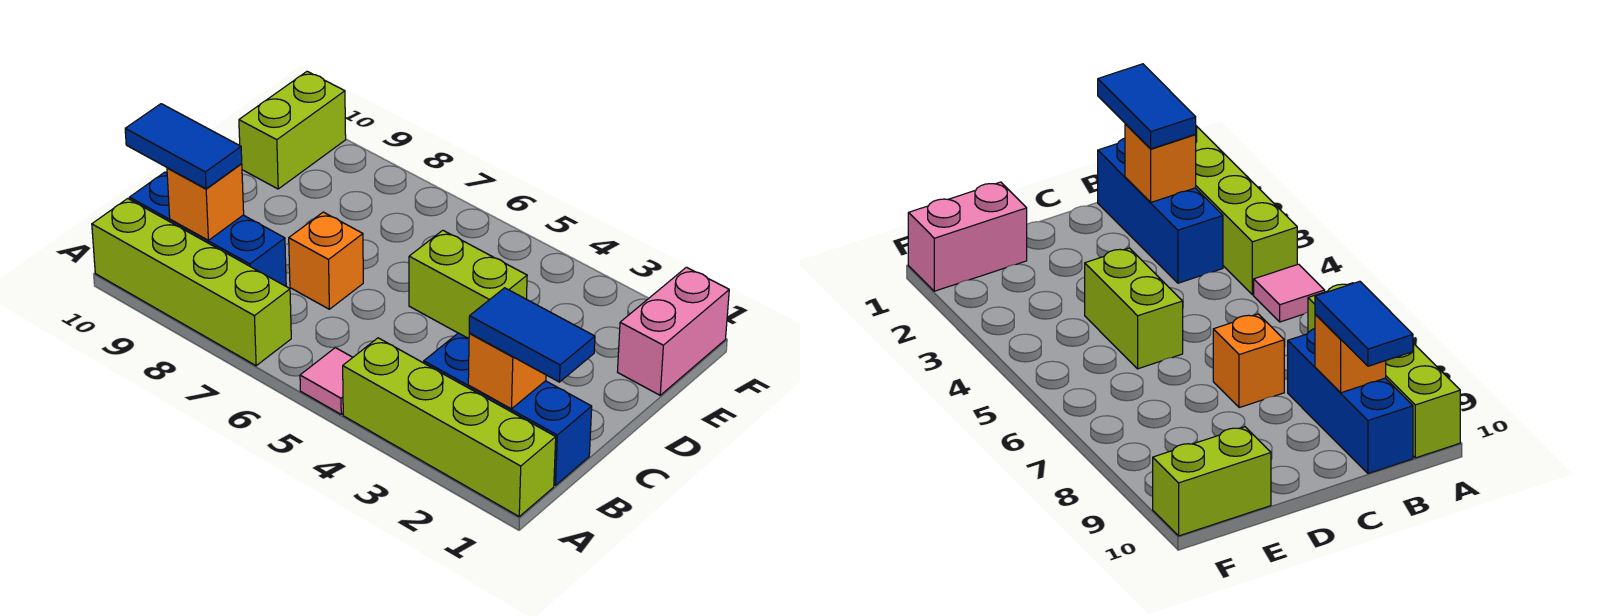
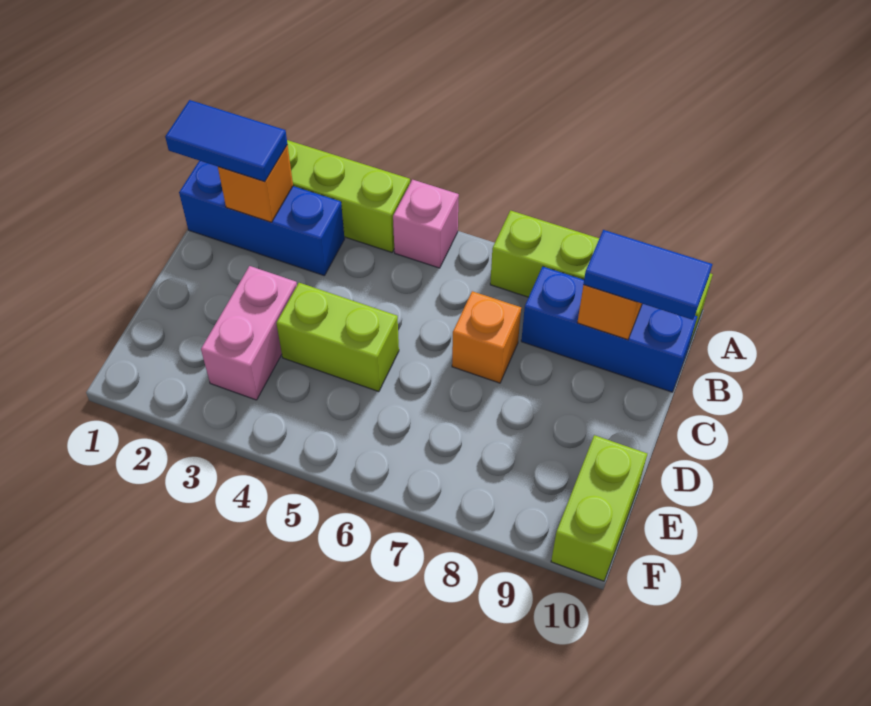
pink tile A5 level 1 -> pink brick A5 level 1
pink brick E1:F1 level 1 -> pink brick D3:E3 level 1

